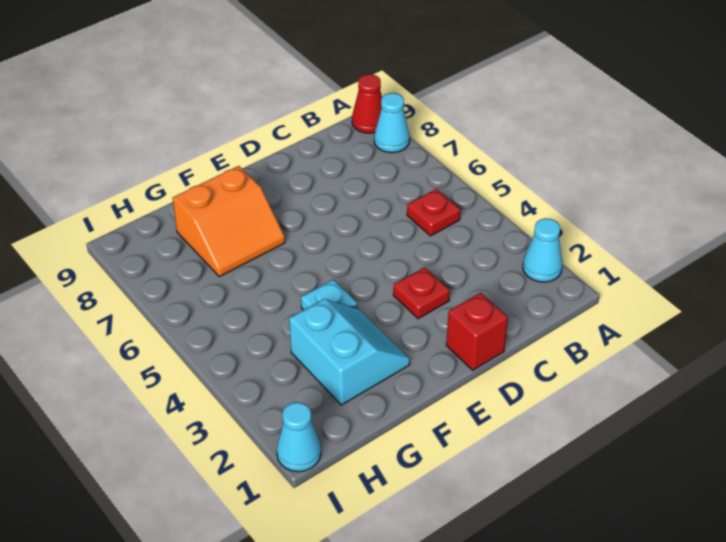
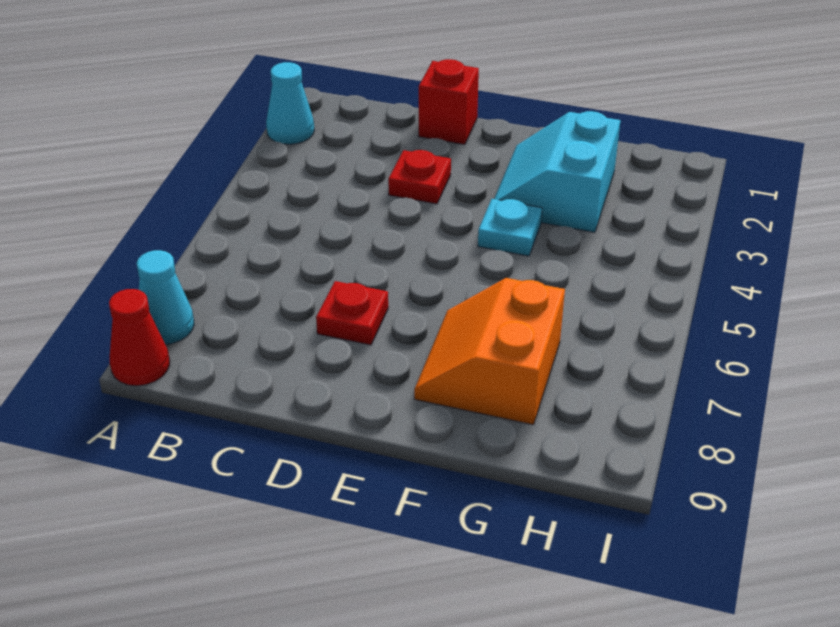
red plate B5 level 1 -> red plate D7 level 1
orange slope F7:G8 level 1 top 8 -> orange slope F7:G8 level 1 top G
cyan cone I1 level 1 -> none

